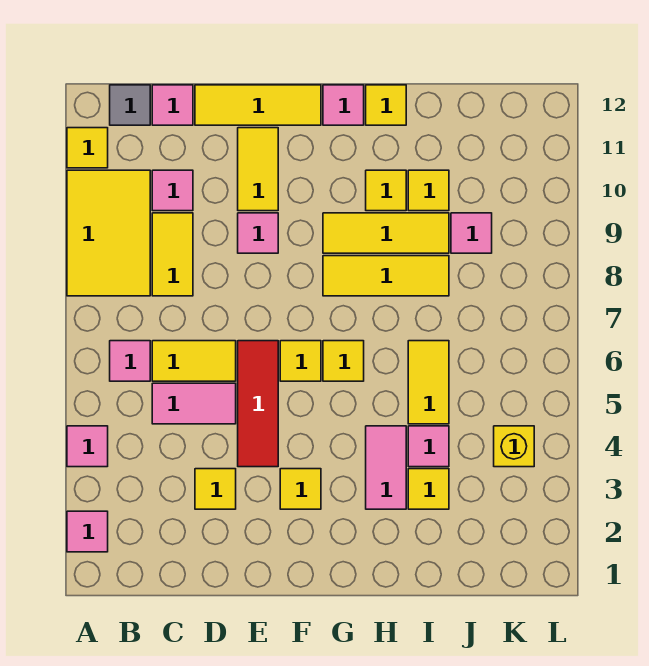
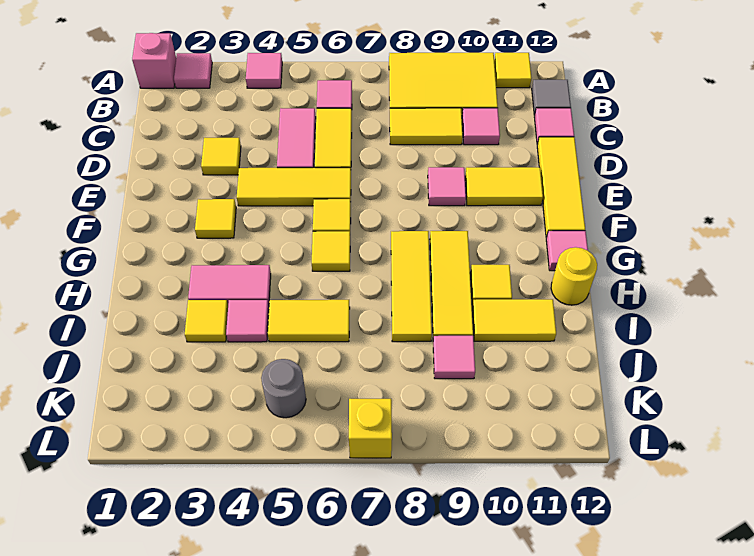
none -> pink brick A1 level 1
red tile E4:E6 level 1 -> yellow tile E4:E6 level 1
yellow tile H12 level 1 -> yellow round brick H12 level 1
yellow tile I10 level 1 -> yellow tile I10:I11 level 1
yellow brick K4 level 1 -> yellow brick L7 level 1
none -> grey round brick K5 level 1

